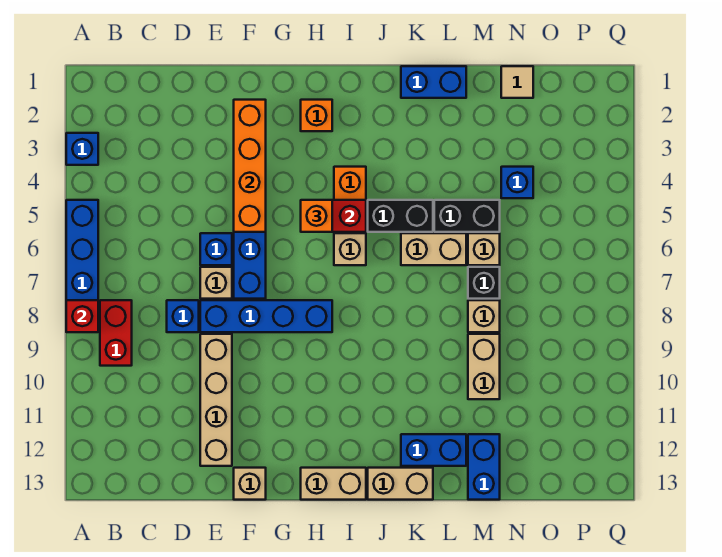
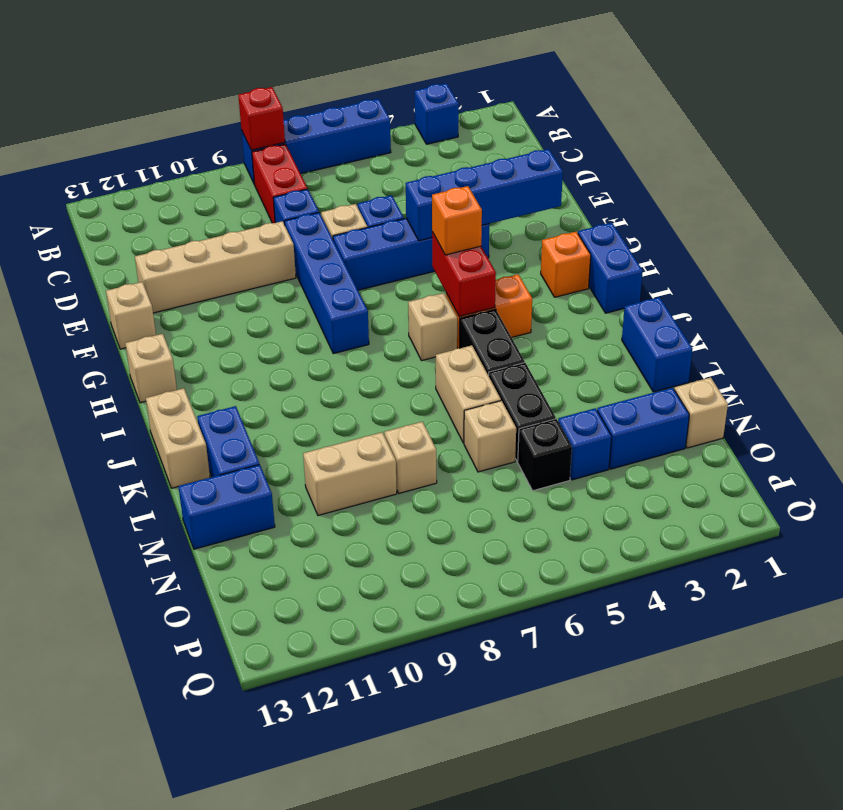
red brick B8:B9 level 1 -> red brick B8:C8 level 1
orange brick F2:F5 level 2 -> blue brick F2:F5 level 2
none -> blue brick H1:I1 level 1
tan brick H13:I13 level 1 -> tan brick H13 level 1
black brick M7 level 1 -> black brick N5 level 1
tan tile N1 level 1 -> tan brick N1 level 1
none -> blue brick N2:N3 level 1

